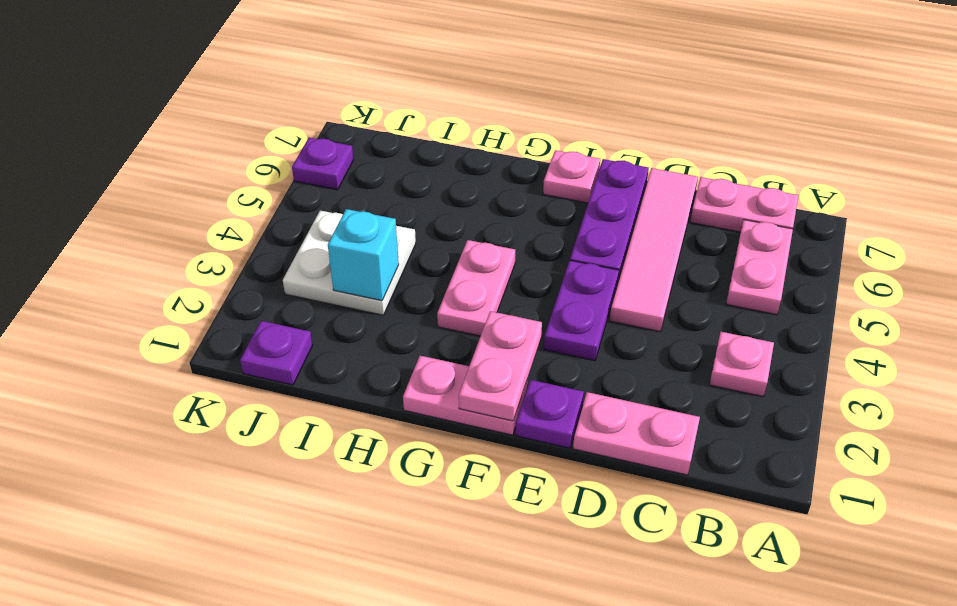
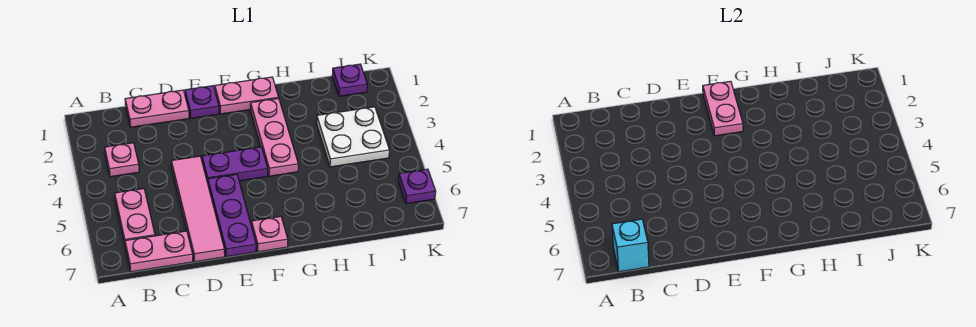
purple plate E3:E4 level 1 -> purple plate E4:F4 level 1
pink plate G3:G4 level 1 -> pink plate G2:G4 level 1
cyan brick I3 level 2 -> cyan brick B7 level 2

